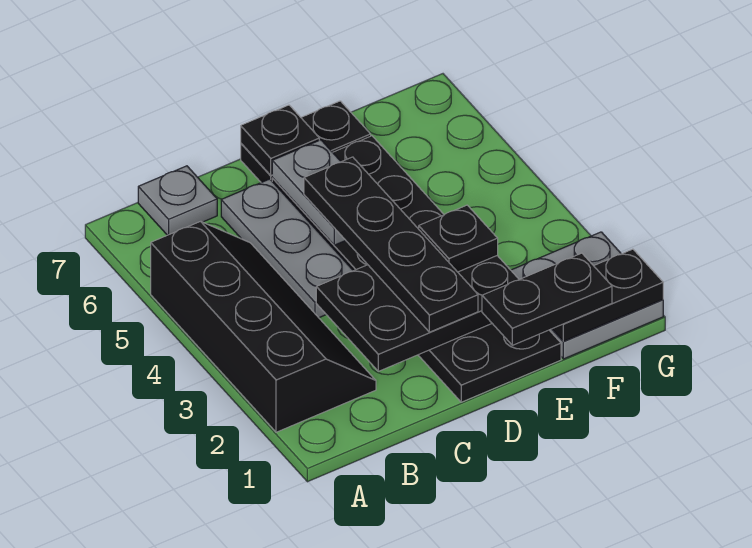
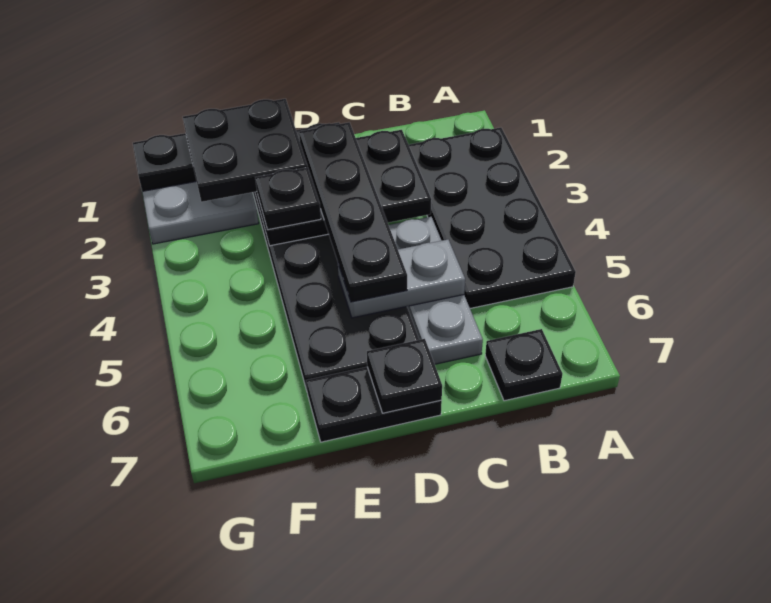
black slope A2:B5 level 1 top A -> black plate A2:B5 level 1
grey plate B7 level 1 -> black plate B7 level 1
grey plate D5:D6 level 2 -> grey plate C5:D5 level 2
black plate E1:F1 level 3 -> black plate E1:F2 level 3

